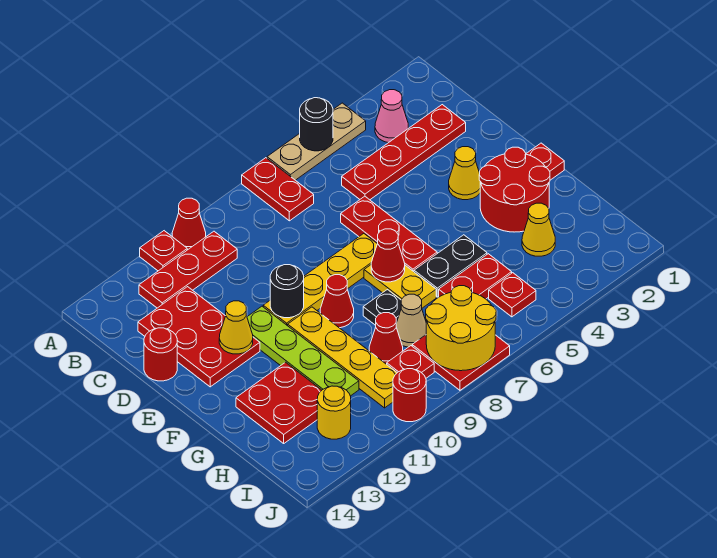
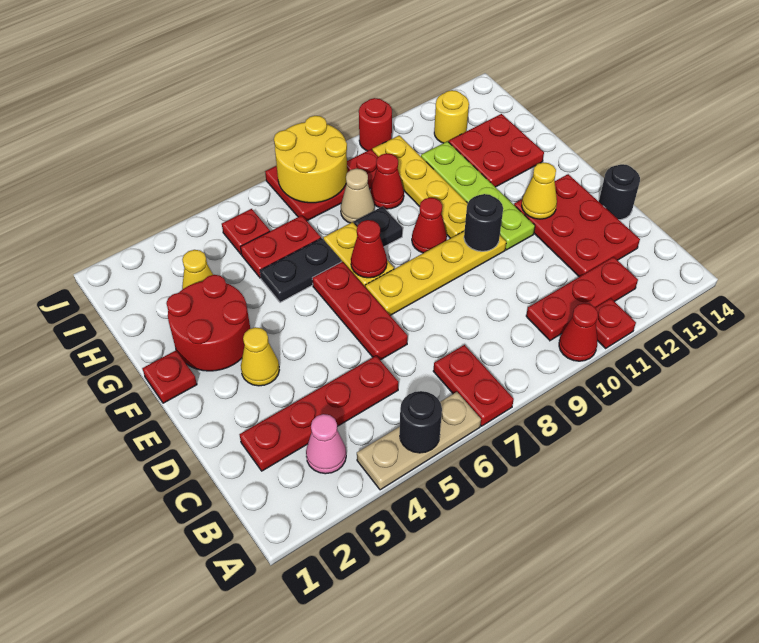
red round brick D14 level 1 -> black round brick D14 level 1

